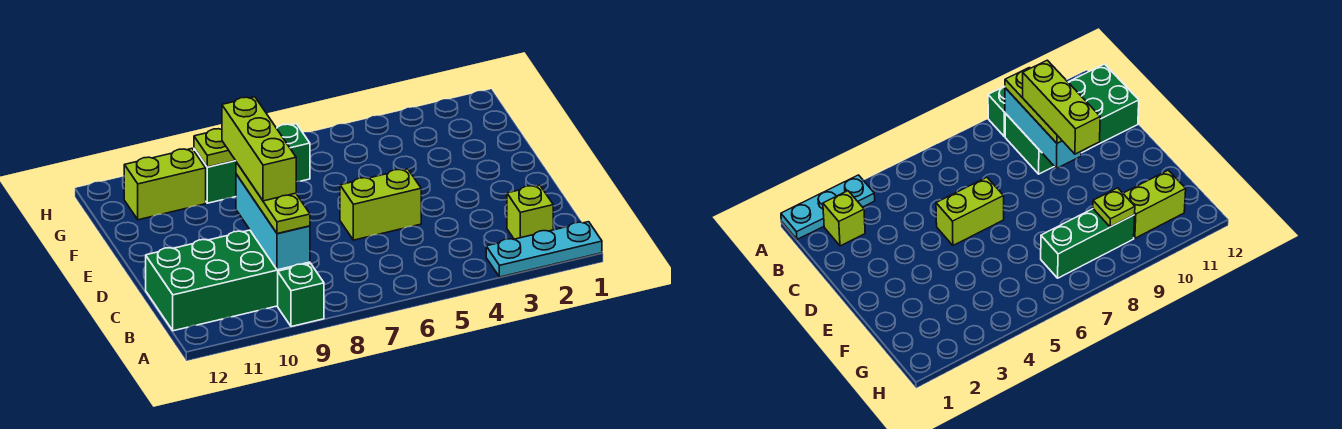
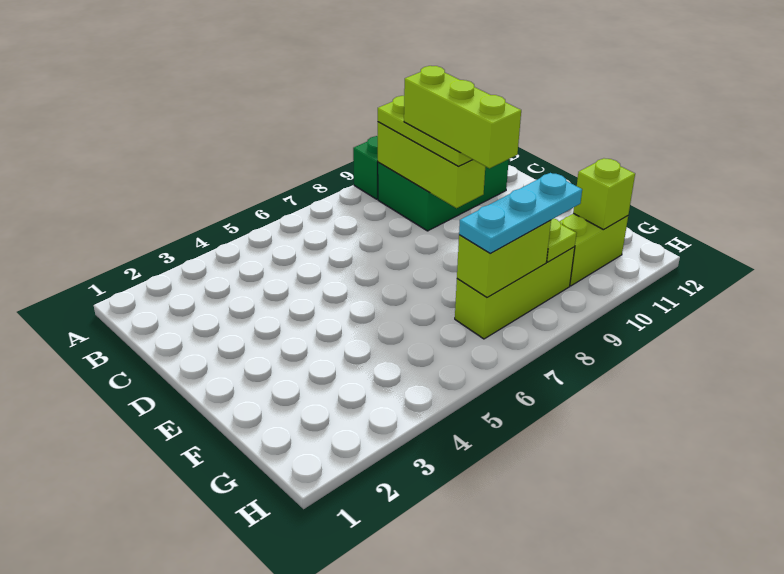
cyan plate A1:A3 level 1 -> cyan plate G7:G9 level 3
lime brick B2 level 1 -> lime brick G11 level 2
green brick B9:C12 level 1 -> green brick B9:C11 level 1
cyan brick B9:D9 level 2 -> lime brick B9:D9 level 2
lime brick D5:D6 level 1 -> lime brick G7:G8 level 2
green brick G7:G9 level 1 -> lime brick G7:G9 level 1

